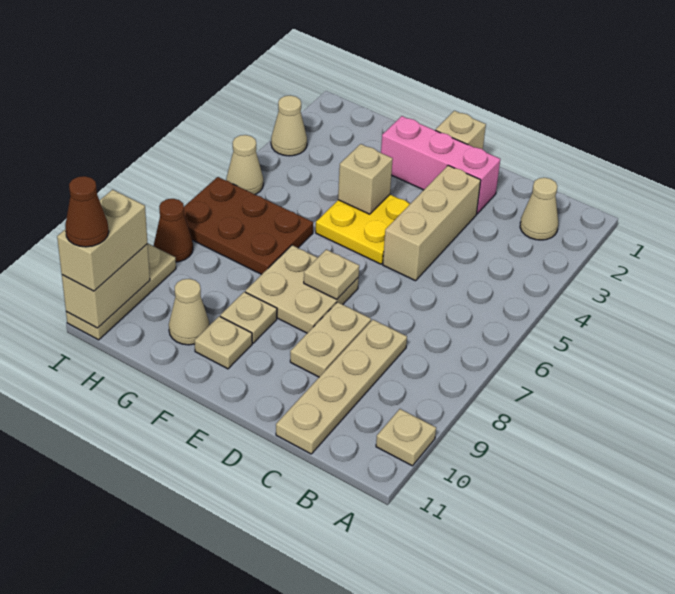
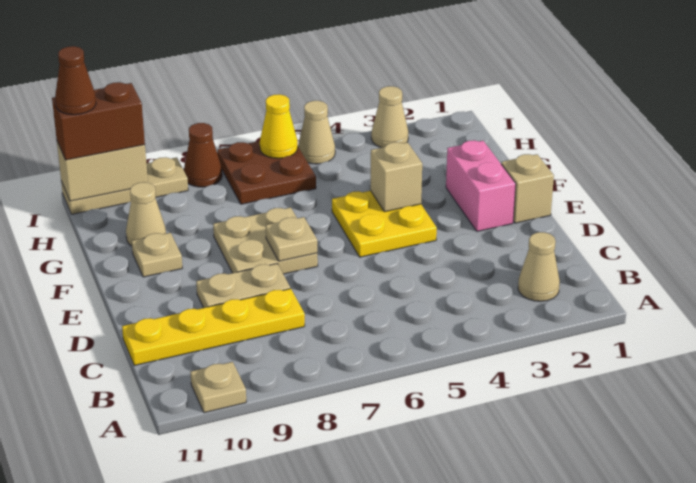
tan plate C8:C11 level 1 -> yellow plate C8:C11 level 1
pink brick D2:F2 level 1 -> pink brick E2:F2 level 1
tan brick D3:D5 level 1 -> none
tan plate F9 level 1 -> none
brown plate G6:I7 level 1 -> brown plate H6:I7 level 1
none -> yellow cone I6 level 2
tan brick I10:I11 level 3 -> brown brick I10:I11 level 3

